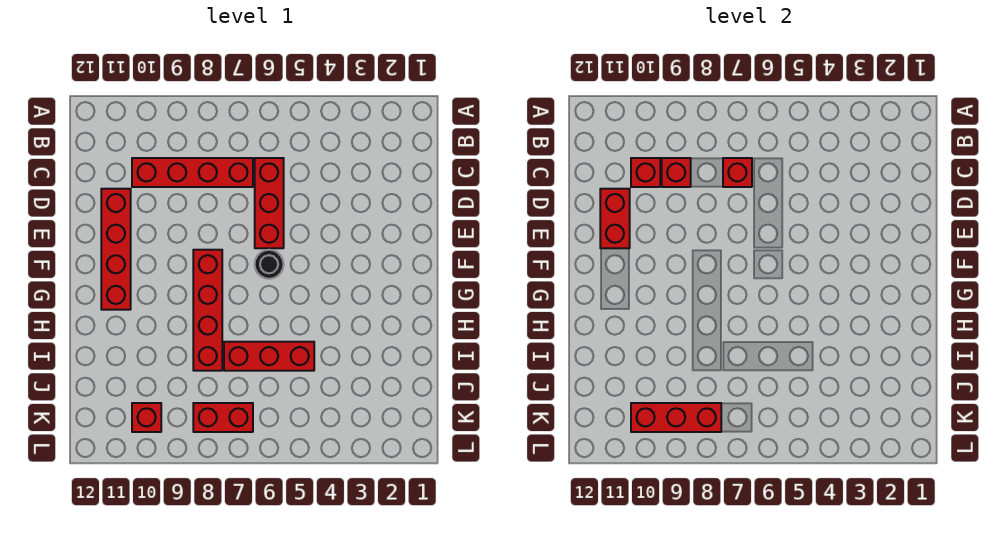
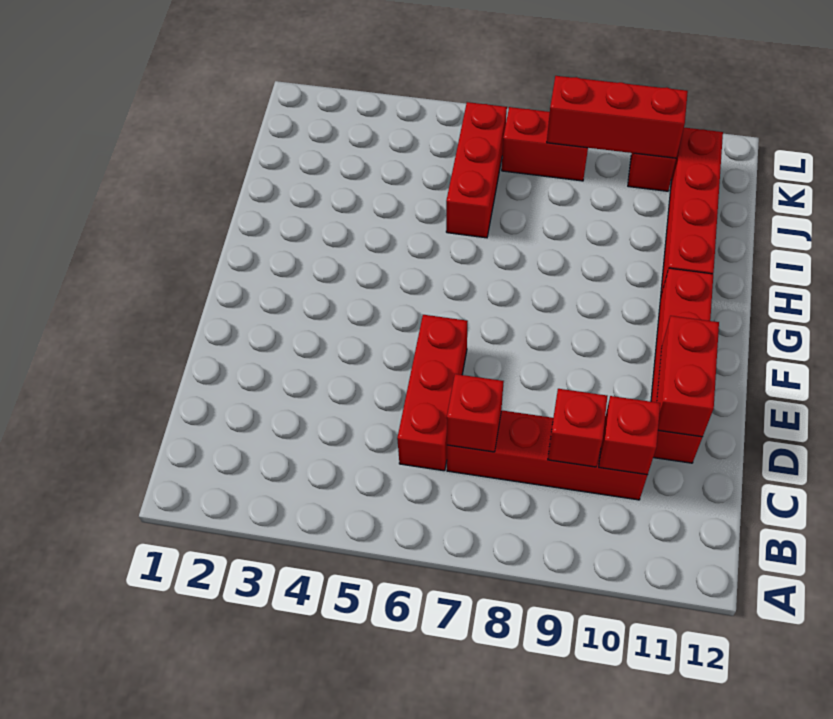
black round brick F6 level 1 -> none
red brick F8:I8 level 1 -> red brick H11:K11 level 1
red brick I5:I7 level 1 -> red brick I6:K6 level 1

